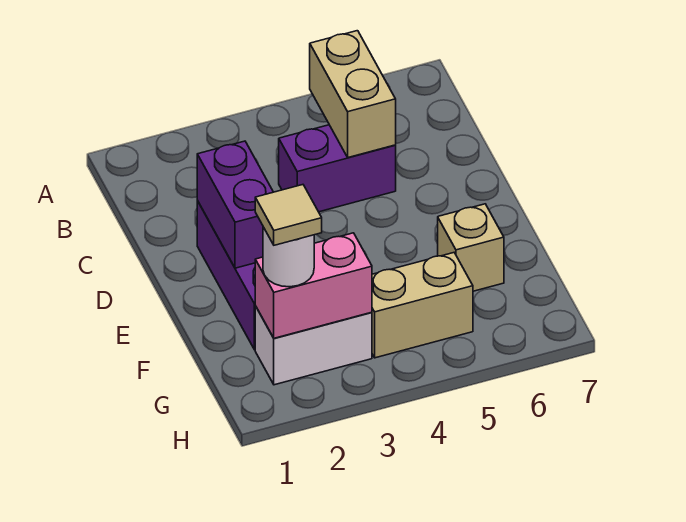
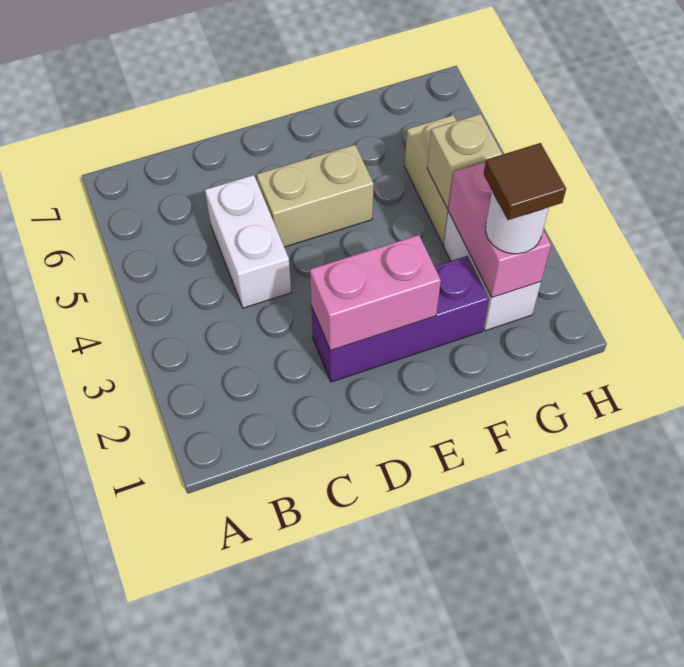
tan brick B5:C5 level 2 -> tan brick D5:E5 level 1
purple brick C4:C5 level 1 -> white brick C4:C5 level 1
purple brick D2:E2 level 2 -> pink brick D2:E2 level 2
tan brick F6 level 1 -> tan brick G4 level 2
tan tile G2 level 4 -> brown tile G2 level 4

